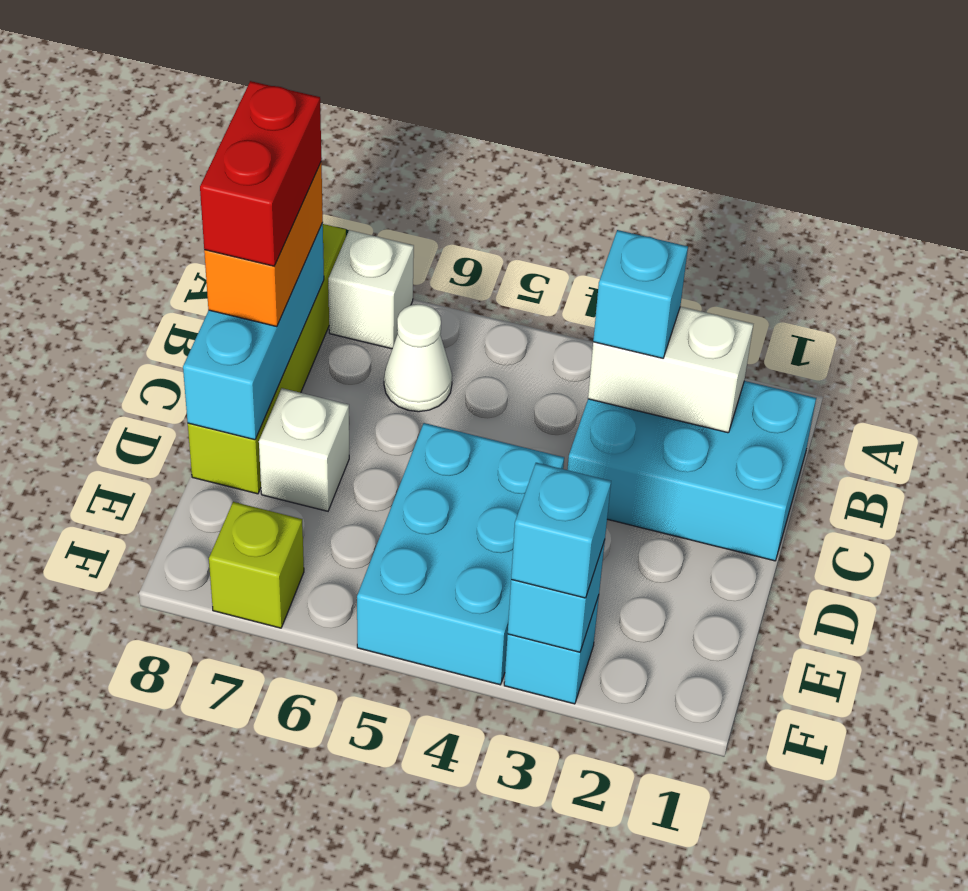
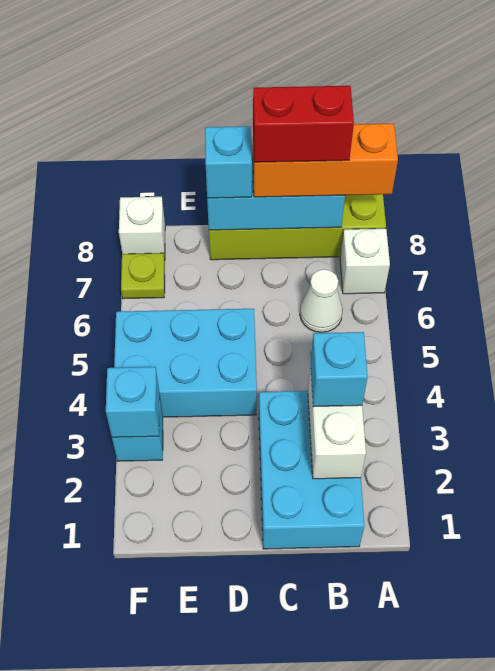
orange brick B8:C8 level 3 -> orange brick A8:C8 level 3
white brick D7 level 1 -> white brick F8 level 1
cyan brick F3 level 3 -> cyan brick D8 level 3
lime brick F7 level 1 -> lime plate F7 level 1

